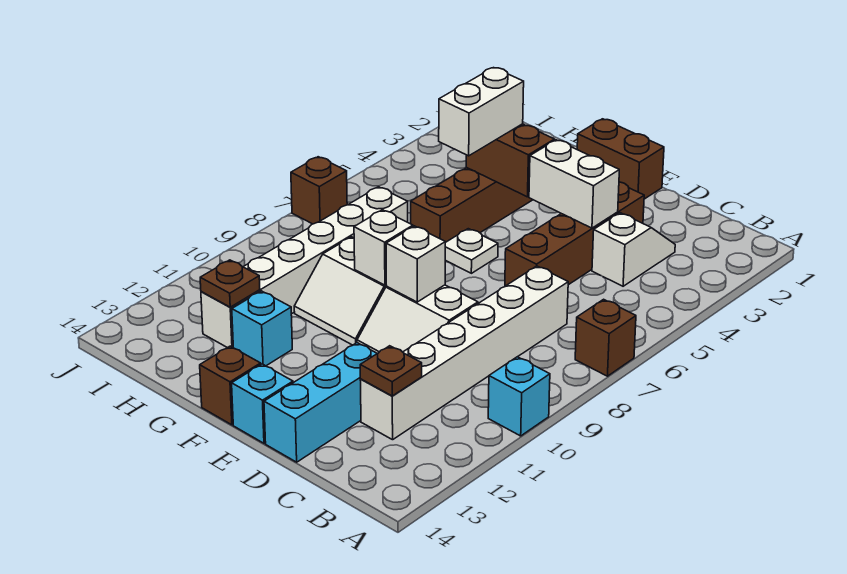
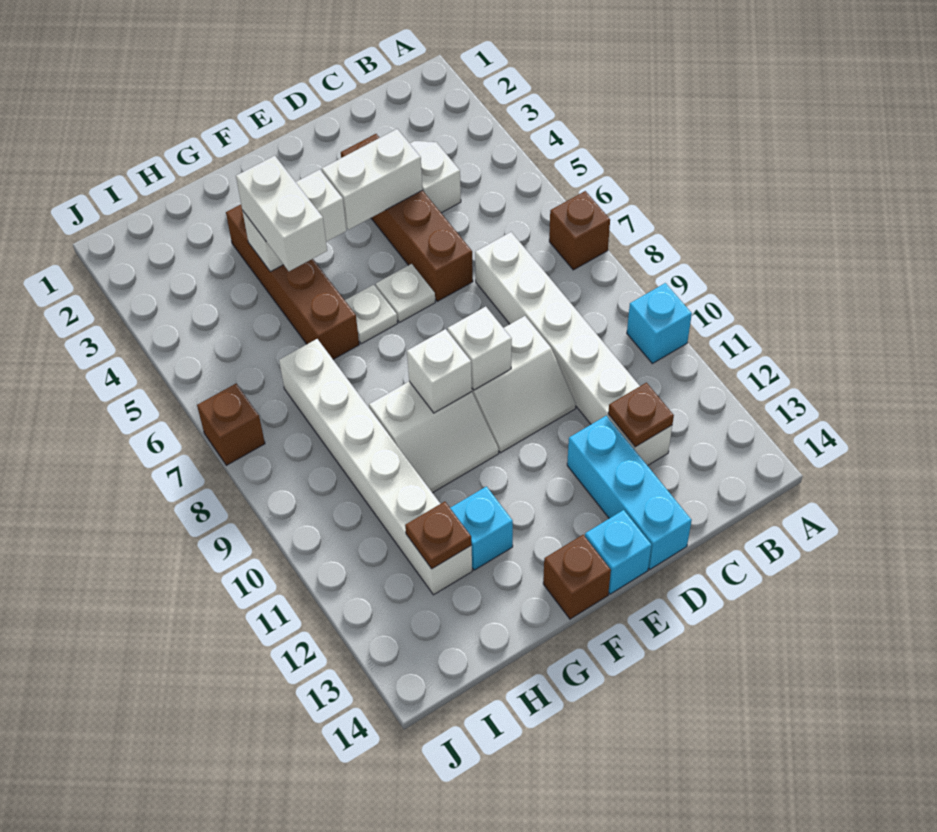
brown brick E1:F1 level 1 -> none
none -> white plate E6 level 1
brown brick F4:G4 level 2 -> white brick F4:G4 level 2

